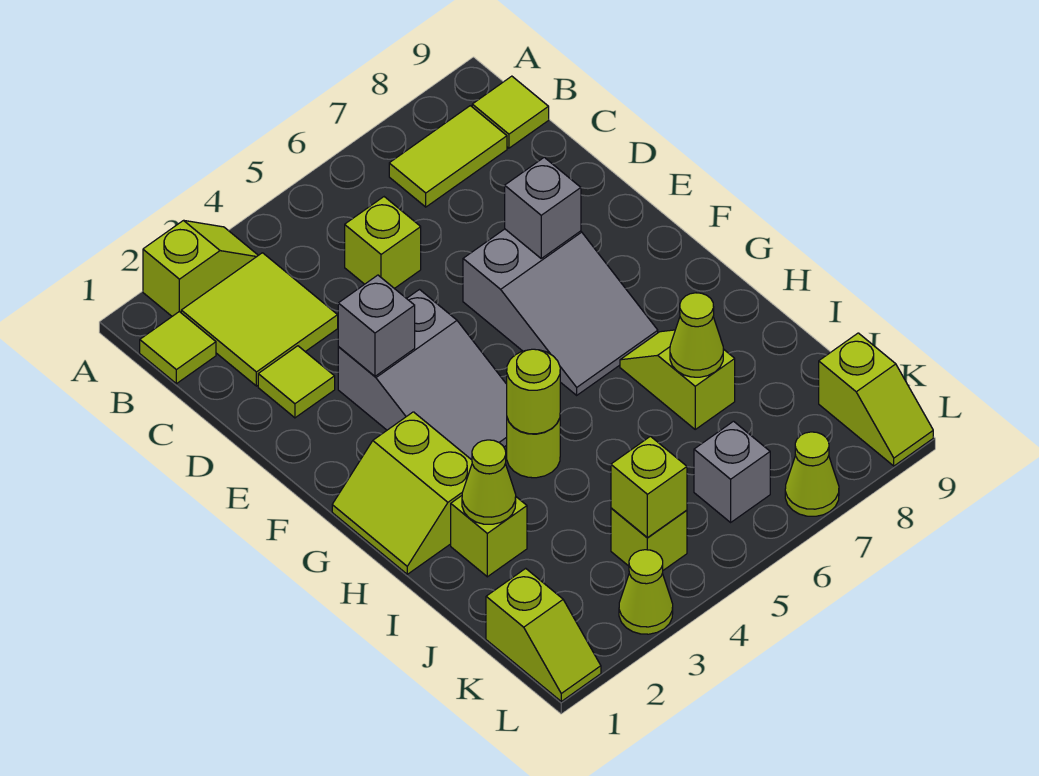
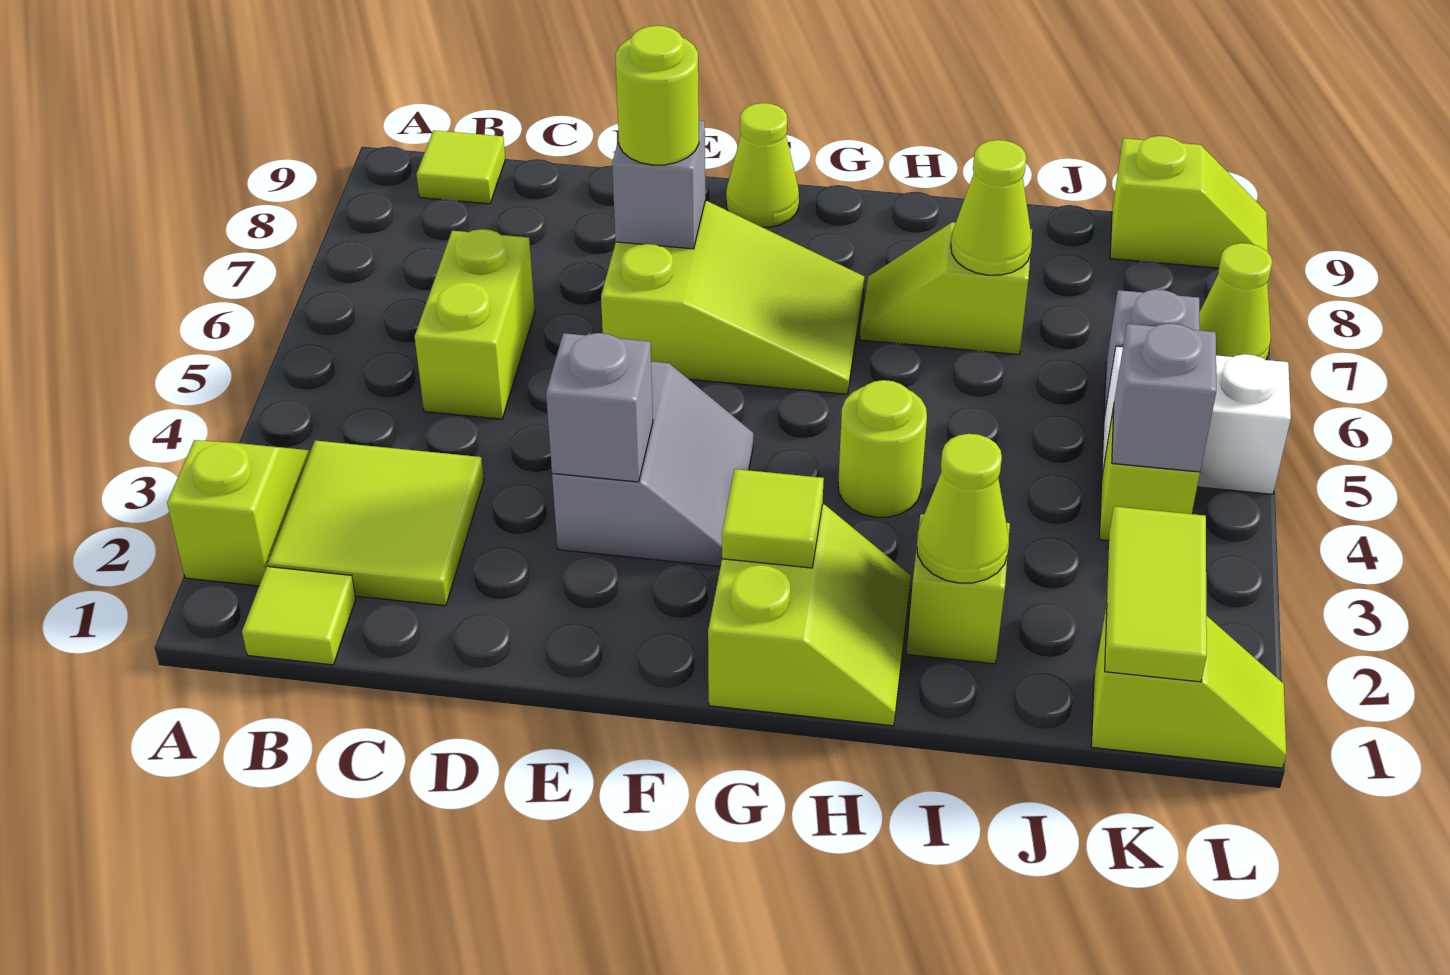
lime tile B7:B8 level 1 -> lime tile K1:K2 level 2
lime brick C5 level 1 -> lime brick C5:C6 level 1
lime tile D2 level 1 -> lime tile G2 level 2
grey slope E3:G4 level 1 top E -> grey slope E3:F4 level 1 top E
grey slope E6:G7 level 1 top E -> lime slope E6:G7 level 1 top E
lime slope G1:H2 level 1 top 2 -> lime slope G1:H2 level 1 top G
lime round brick H4 level 2 -> lime round brick E7 level 3
lime brick K4 level 2 -> grey brick K4 level 2
none -> white brick K5:L5 level 1
lime cone L3 level 1 -> lime cone F9 level 1

